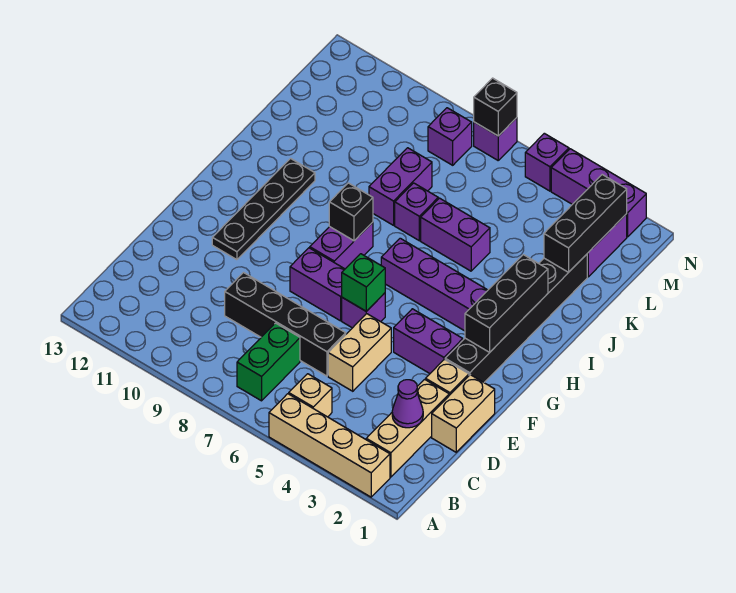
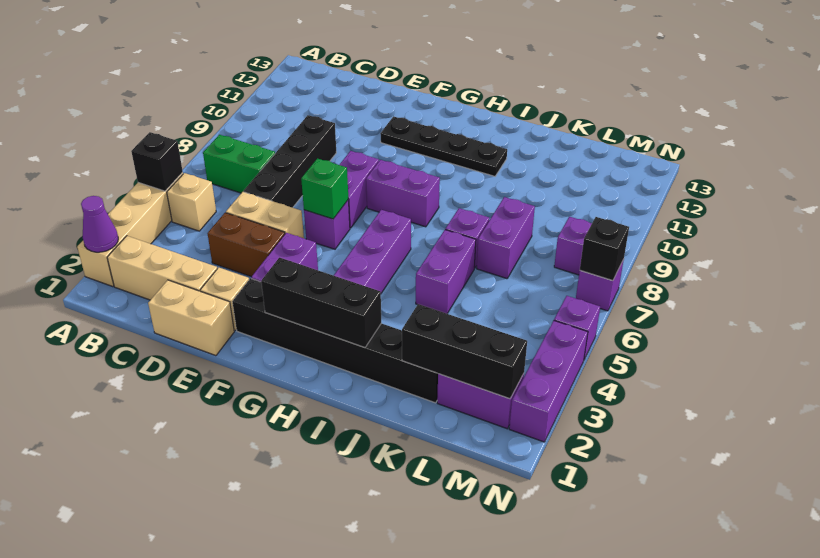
purple cone C2 level 2 -> purple cone A2 level 2
none -> brown brick D4:E4 level 1
black brick H8 level 2 -> black brick A5 level 2
purple brick J8:K8 level 1 -> purple brick K7:K8 level 1

